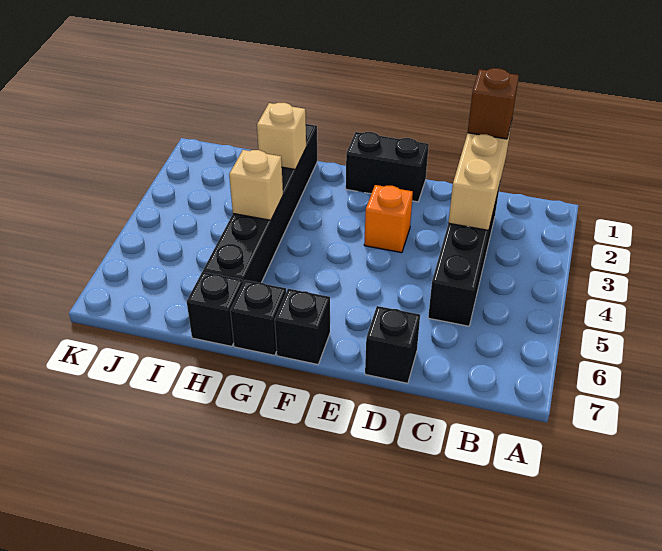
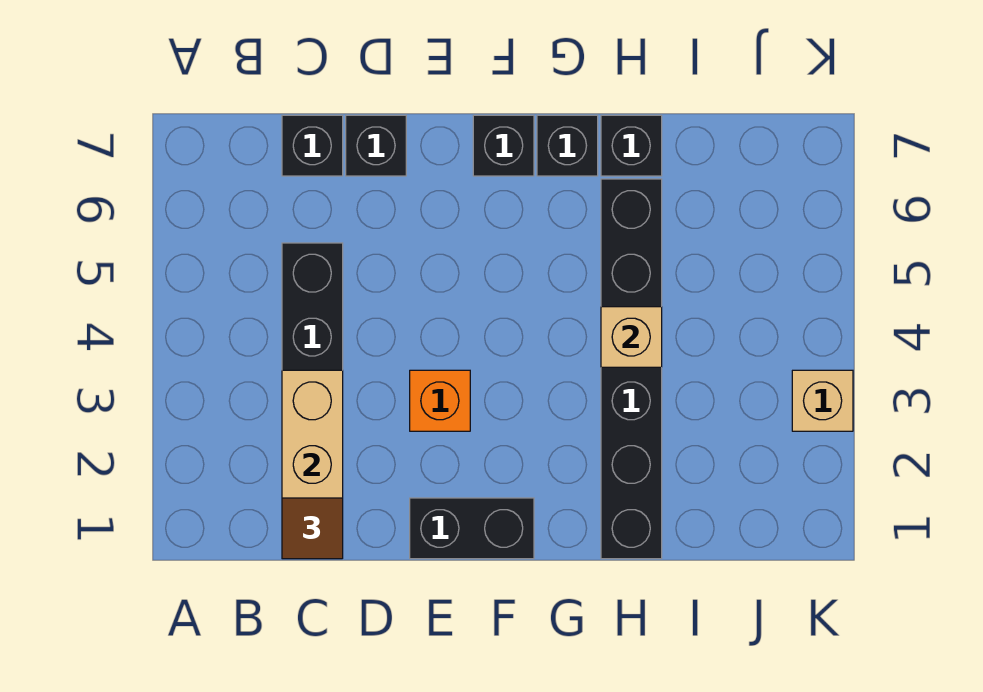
brown brick C1 level 3 -> brown tile C1 level 3
none -> black brick C7 level 1
tan brick H2 level 2 -> tan brick K3 level 1

